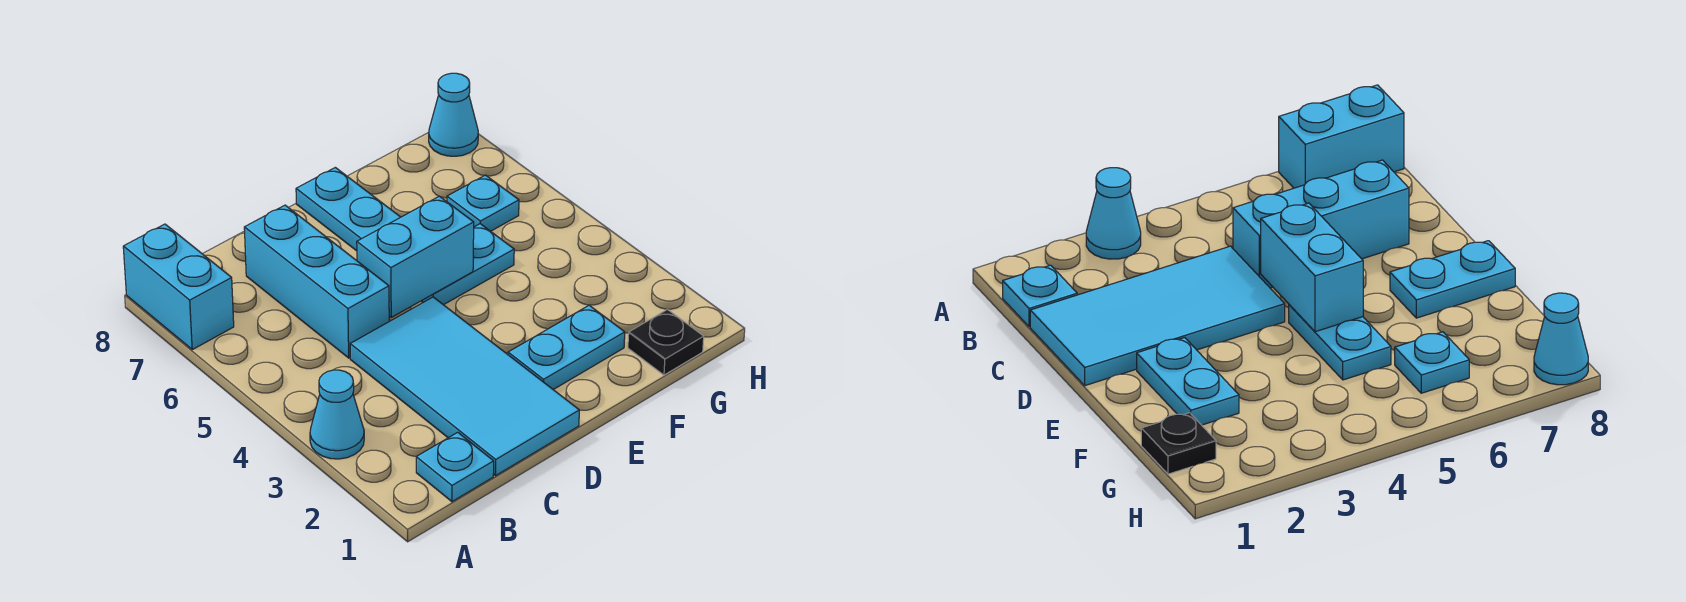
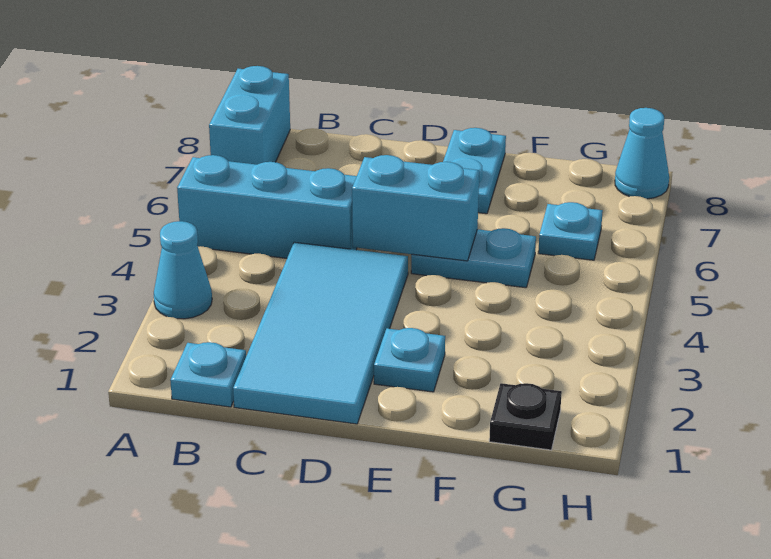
cyan brick C5:C7 level 1 -> cyan brick A5:C5 level 1
cyan plate E2:F2 level 1 -> cyan plate E2 level 1

